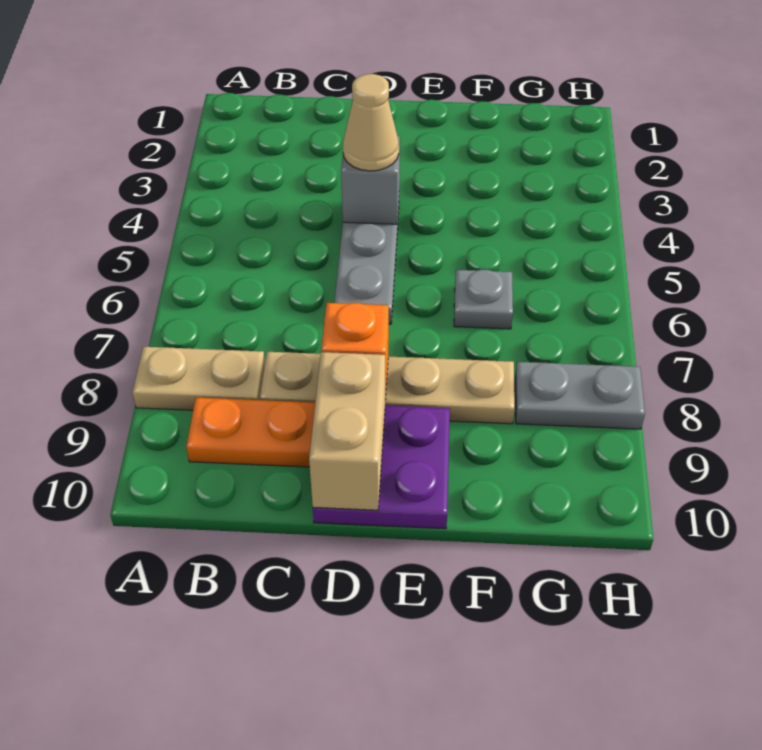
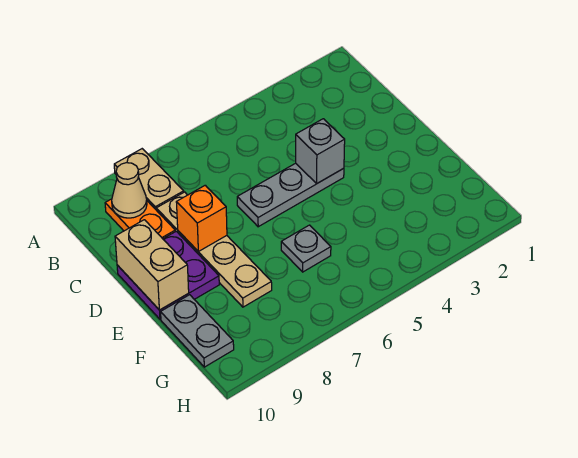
tan cone D4 level 3 -> tan cone B9 level 2
tan brick D9:D10 level 2 -> tan brick D10:E10 level 2
grey plate G8:H8 level 1 -> grey plate F10:G10 level 1

